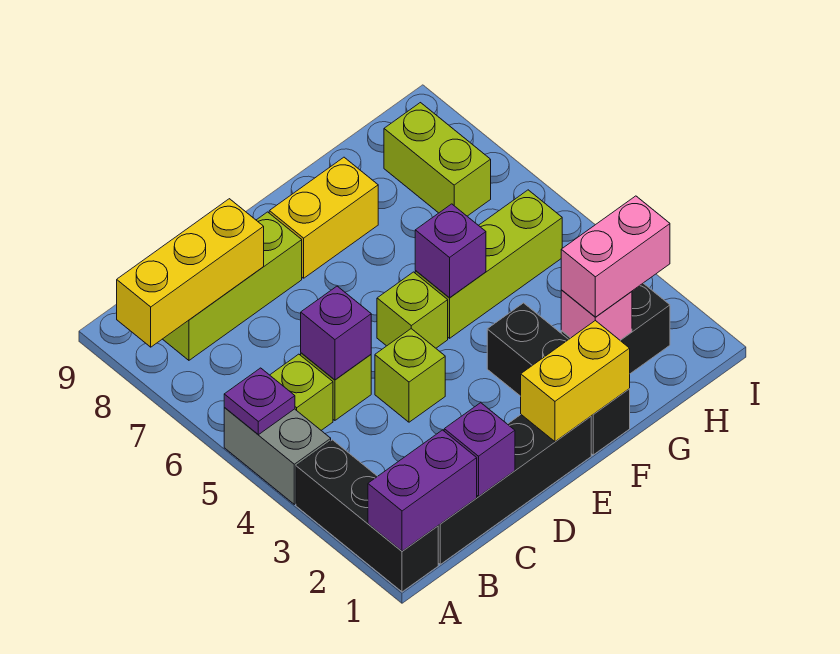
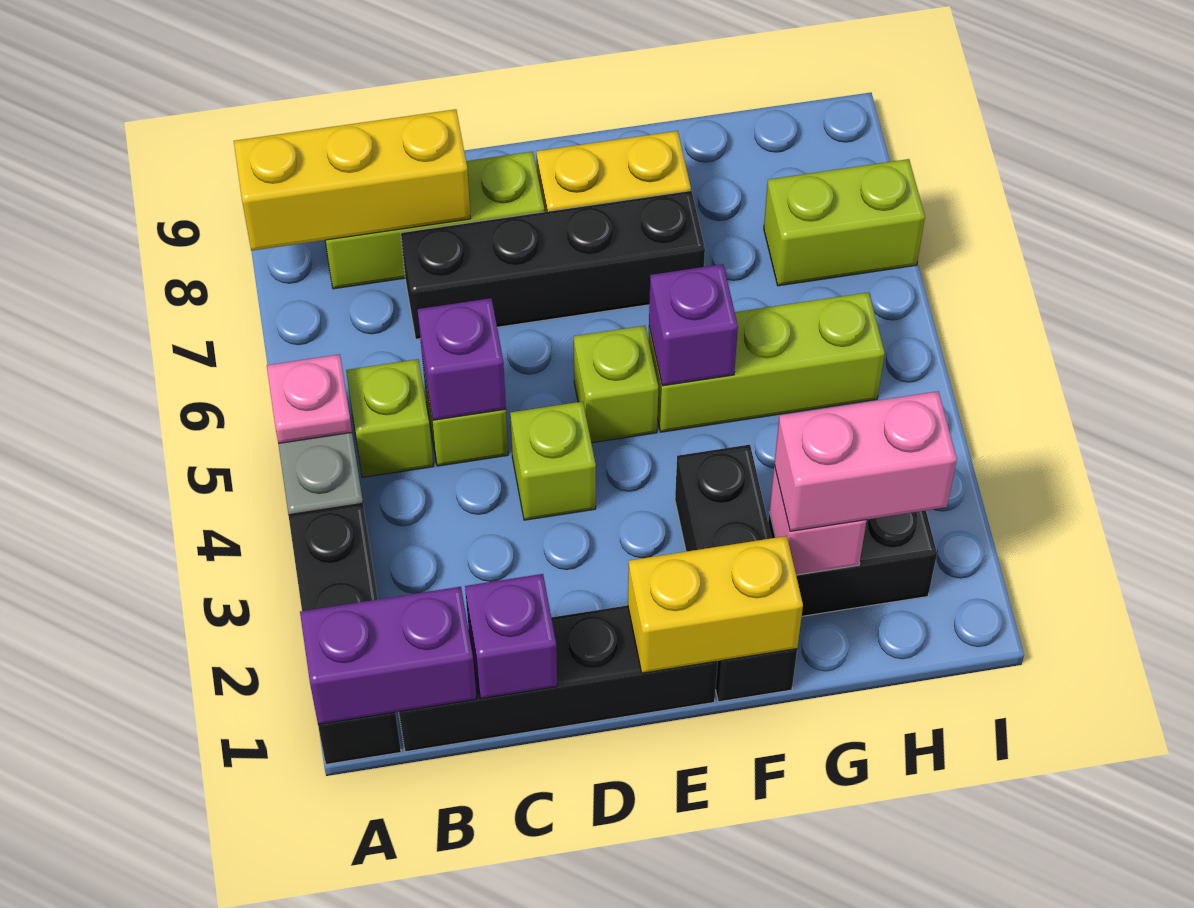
purple plate A5 level 2 -> pink plate A5 level 2
none -> black brick C7:F7 level 1
lime brick H7:H8 level 1 -> lime brick H7:I7 level 1

